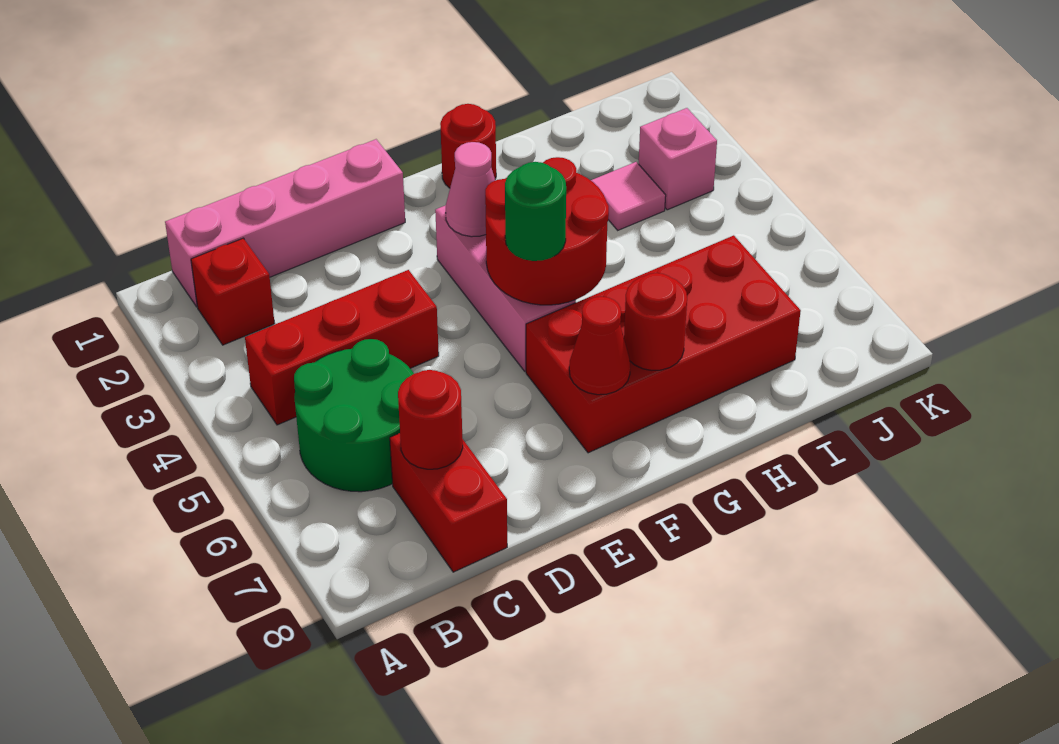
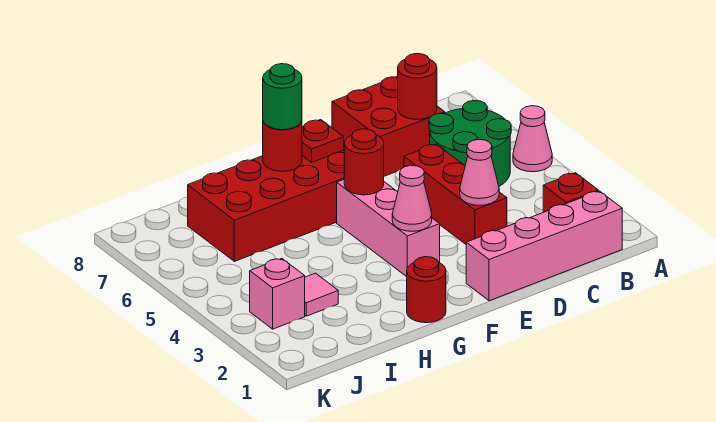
none -> pink cone A5 level 1
red brick B4:D4 level 1 -> red brick D3:D5 level 1
red brick C7:C8 level 1 -> red brick C7:D8 level 1
none -> pink cone D3 level 2
red round brick F4:G5 level 2 -> red round brick F5 level 2
green round brick F5 level 3 -> green round brick G7 level 3
red cone F7 level 2 -> red plate F7 level 2

